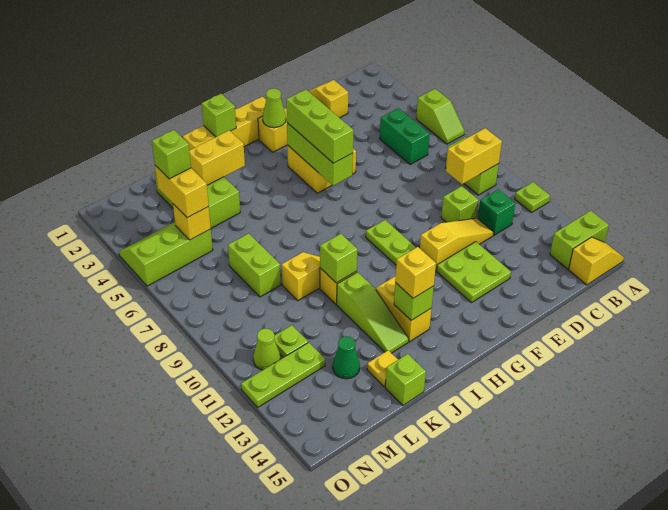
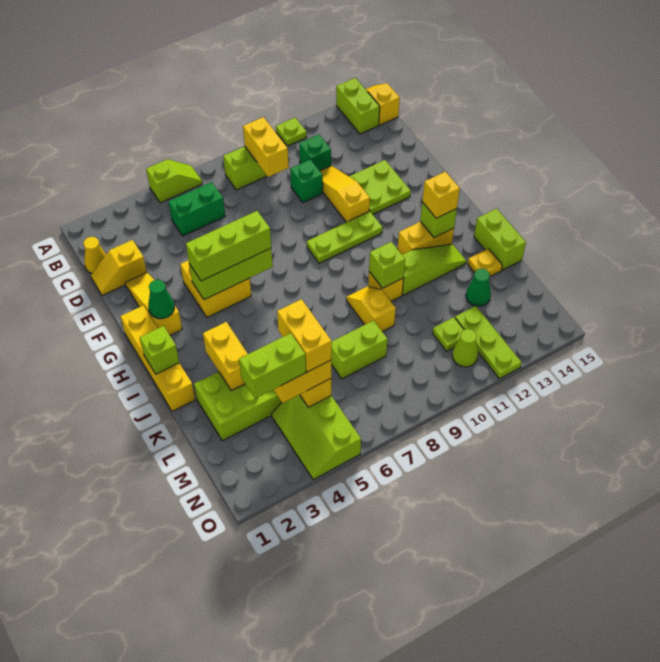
none -> yellow cone C1 level 1
lime brick D10 level 1 -> green brick D10 level 1
lime cone G2 level 2 -> green cone G2 level 2
lime brick K15 level 1 -> lime brick J15:K15 level 1
none -> yellow brick L5:M5 level 4
lime brick M4 level 4 -> lime brick M3:M4 level 4

